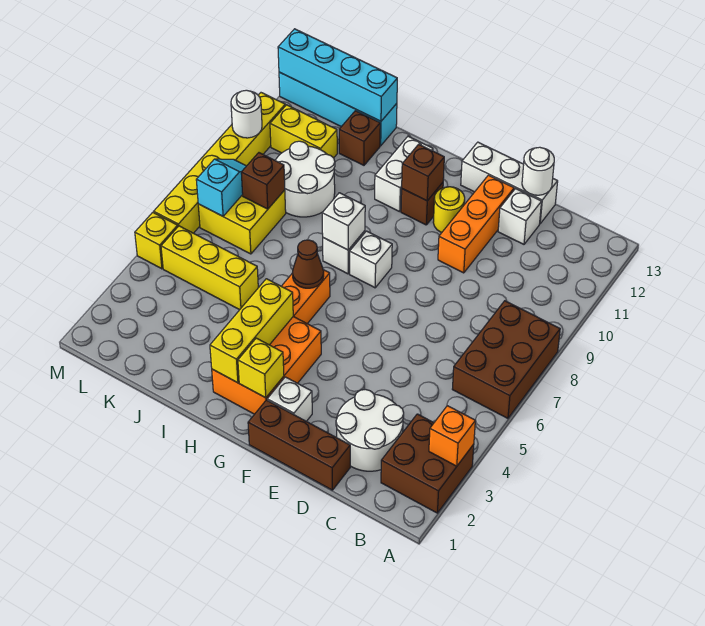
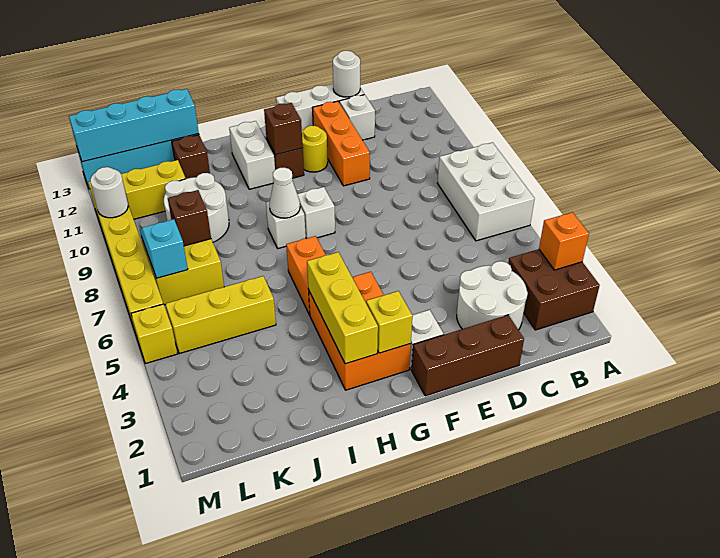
brown brick A6:B8 level 1 -> white brick A6:B8 level 1
brown cone H6 level 2 -> none
white brick H8 level 2 -> white cone H8 level 2

